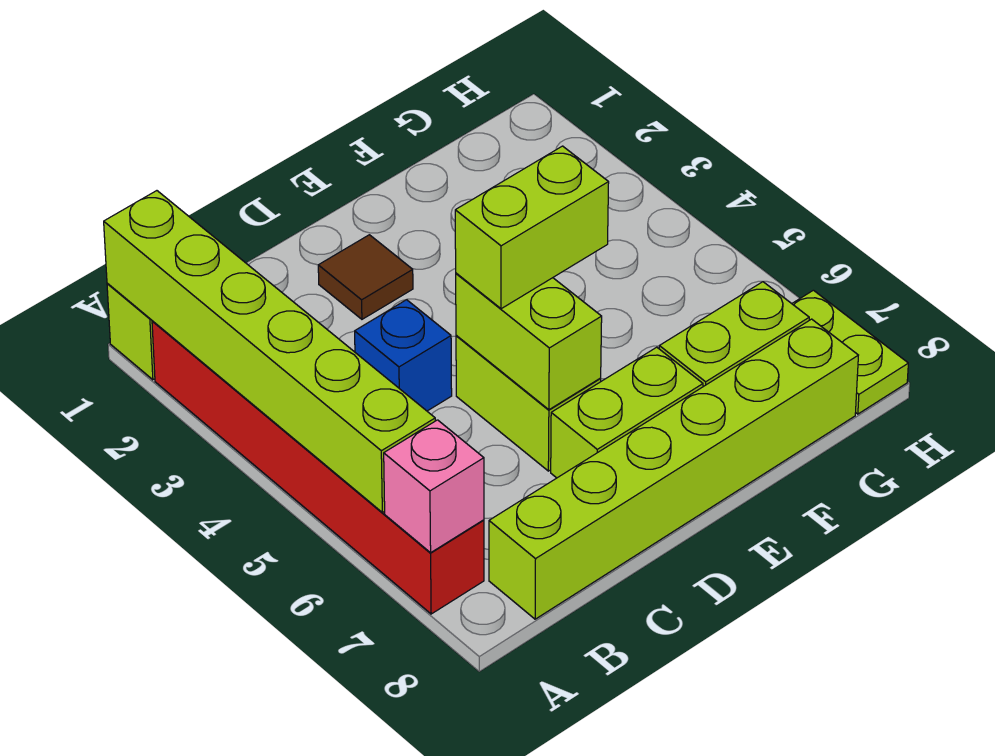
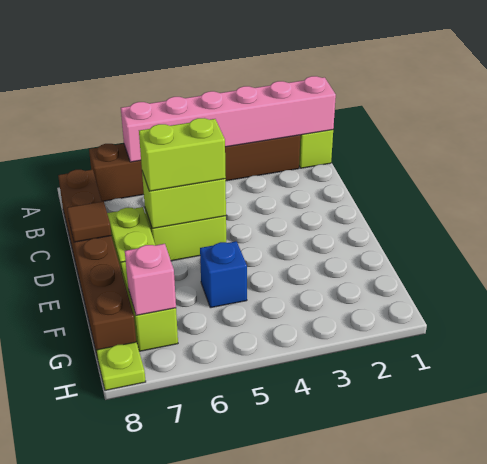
lime brick A1:A6 level 2 -> pink brick A1:A6 level 2
red brick A2:A7 level 1 -> brown brick A2:A7 level 1
pink brick A7 level 2 -> pink brick G7 level 2
lime brick B8:G8 level 1 -> brown brick B8:G8 level 1
blue brick C4 level 1 -> blue brick F5 level 1
brown tile D2 level 1 -> brown tile D8 level 2
lime brick D5:E5 level 3 -> lime brick D5:D6 level 3
lime plate H7:H8 level 1 -> lime plate H8 level 1

